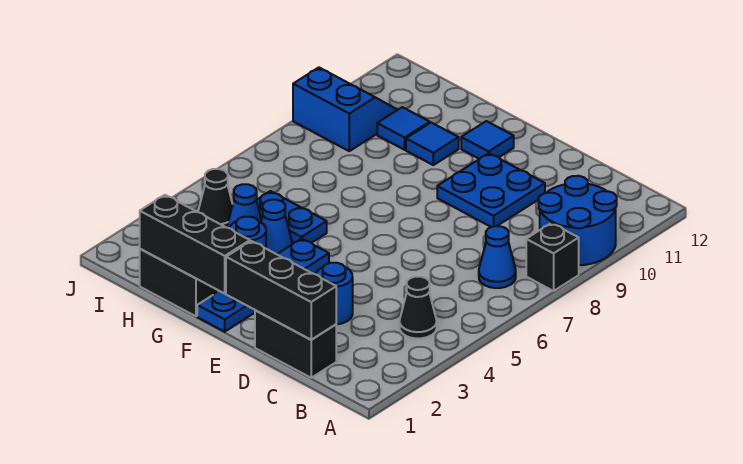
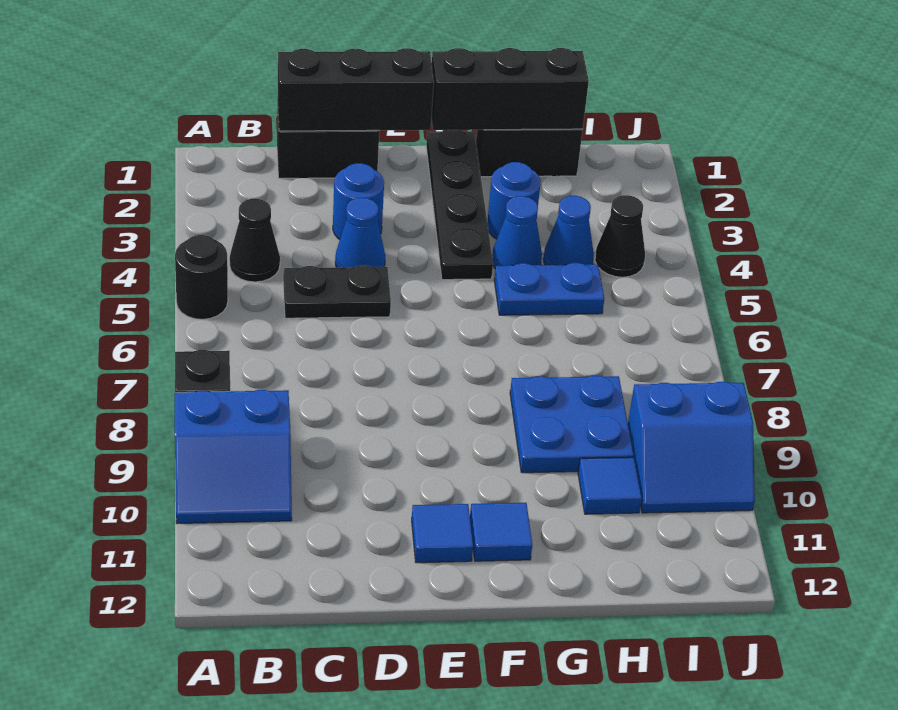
none -> black round brick A5 level 1
blue round brick A9:B10 level 1 -> blue slope A9:B10 level 1 top 9
blue cone B7 level 1 -> blue cone D4 level 1
none -> black plate C5:D5 level 1
blue plate D9:E10 level 1 -> blue plate G8:H9 level 1
blue plate F1:F4 level 1 -> black plate F1:F4 level 1
blue tile G10 level 1 -> blue tile E11 level 1

